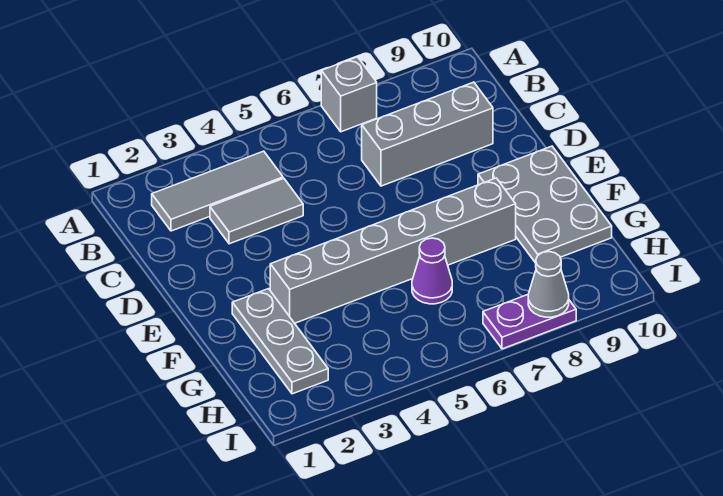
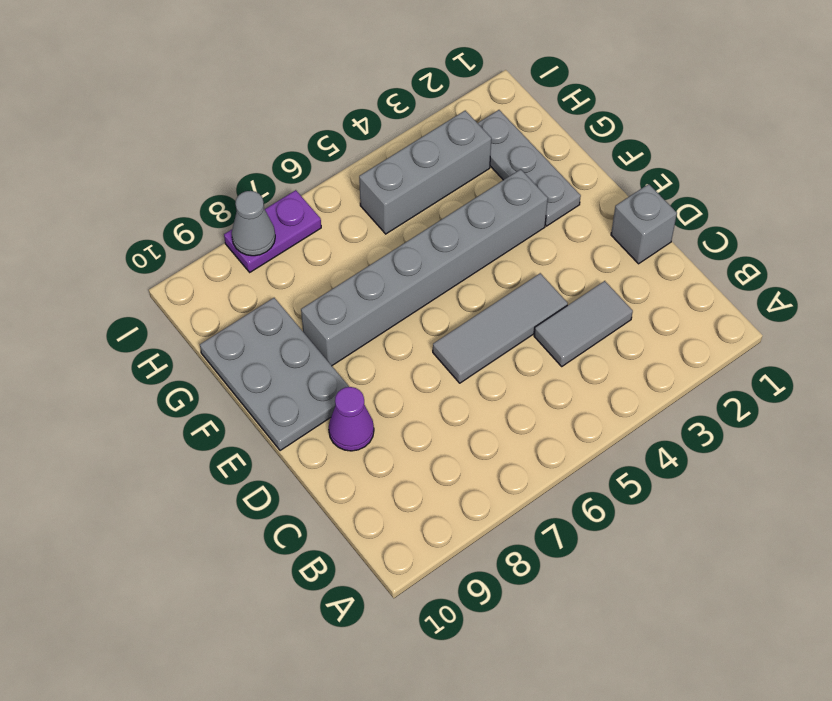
grey brick A7 level 1 -> grey brick D1 level 1
grey tile B2:B4 level 1 -> grey tile D4:D6 level 1
grey brick C7:C9 level 1 -> grey brick H3:H5 level 1
purple cone G6 level 1 -> purple cone D9 level 1

